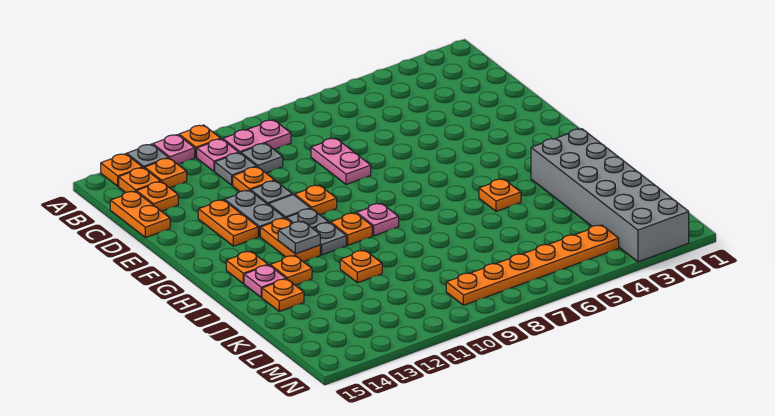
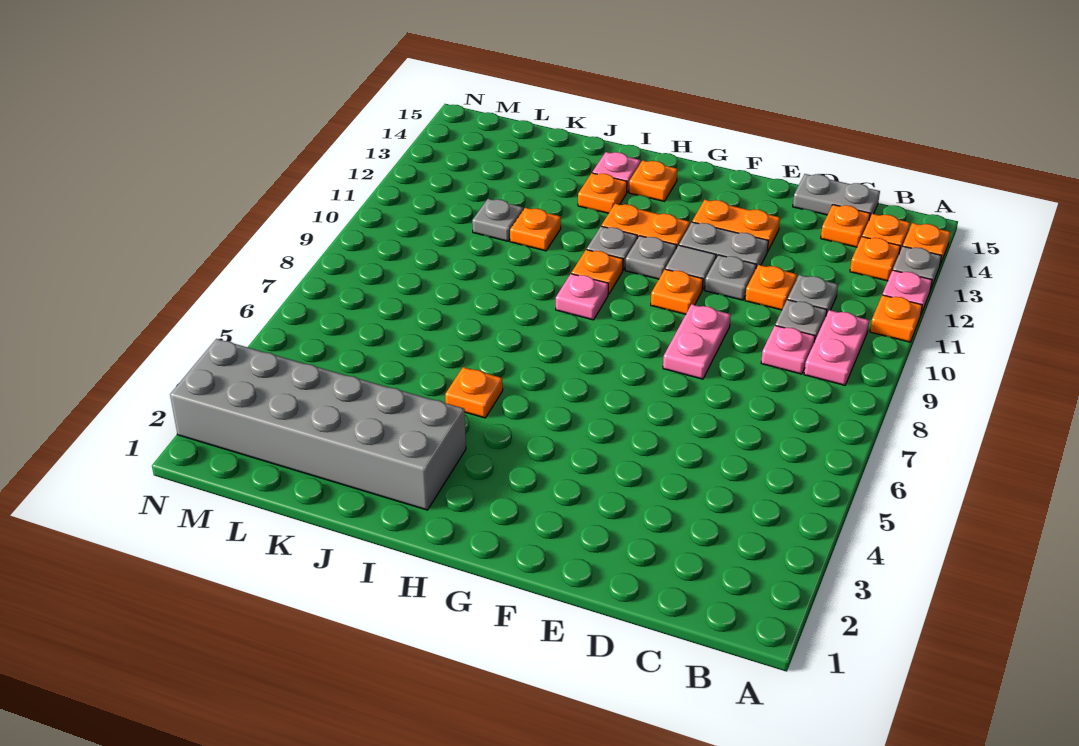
pink plate B11 level 1 -> pink plate C9 level 1
orange plate C15:D15 level 1 -> grey plate C15:D15 level 1
pink plate D8:E8 level 1 -> pink plate E8:E9 level 1
grey plate H12 level 2 -> grey plate K11 level 1
orange plate J14 level 1 -> none
orange plate M4:M9 level 1 -> none

